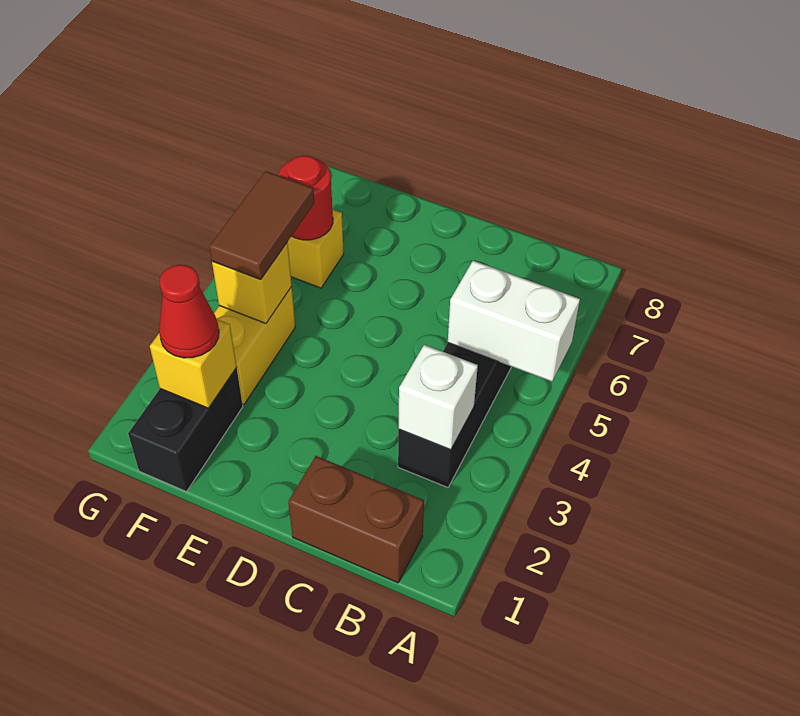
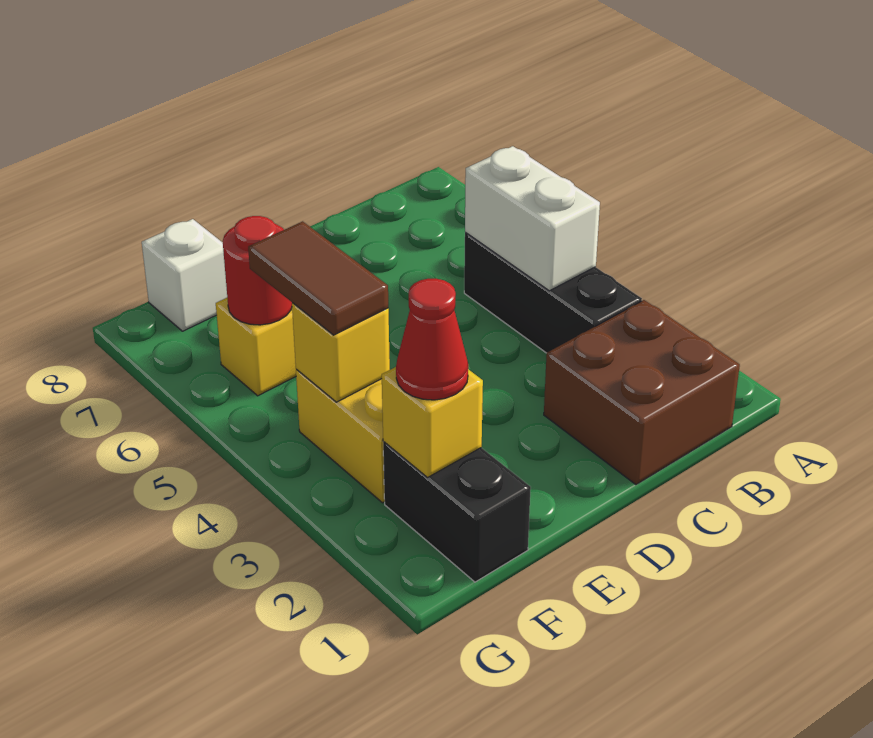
white brick A5:B5 level 2 -> white brick B4:B5 level 2
brown brick B1:C1 level 1 -> brown brick B1:C2 level 1
white brick B3 level 2 -> white brick F8 level 1

